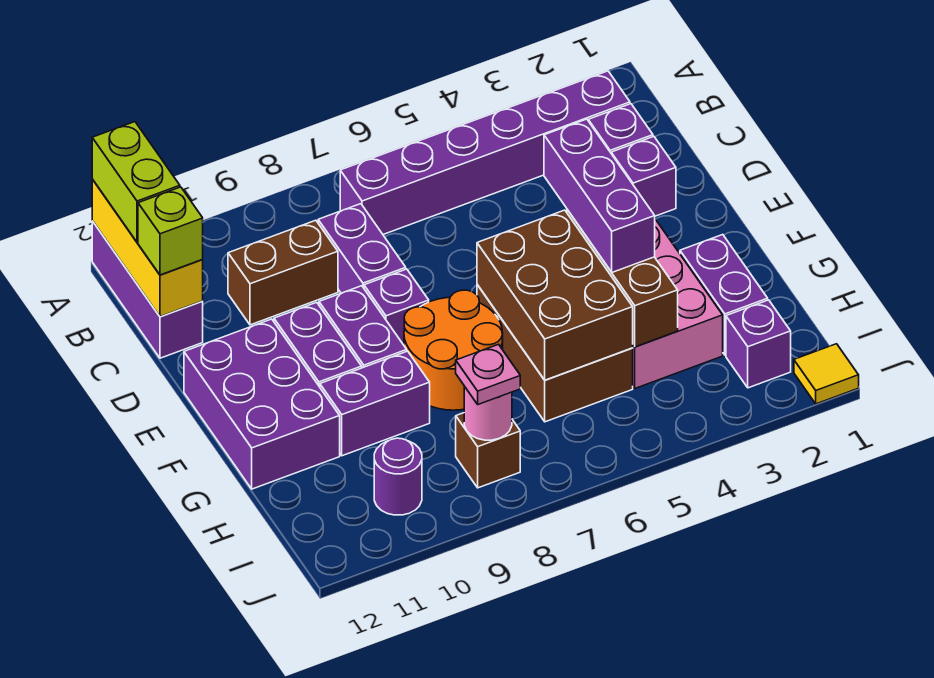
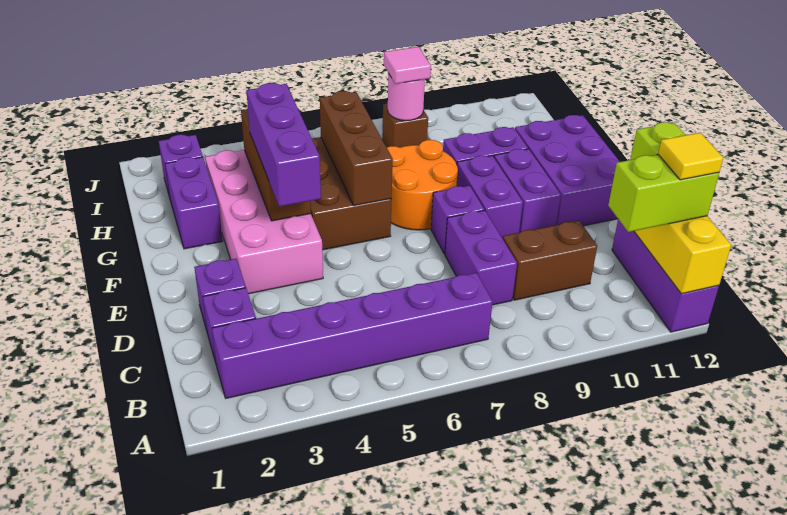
lime brick A12:B12 level 3 -> lime brick B11:B12 level 3
brown brick F5:H6 level 2 -> brown brick F6:H6 level 2
pink plate I8 level 3 -> pink tile I8 level 3
purple round brick I10 level 1 -> none
yellow tile J1 level 1 -> yellow tile B12 level 4

